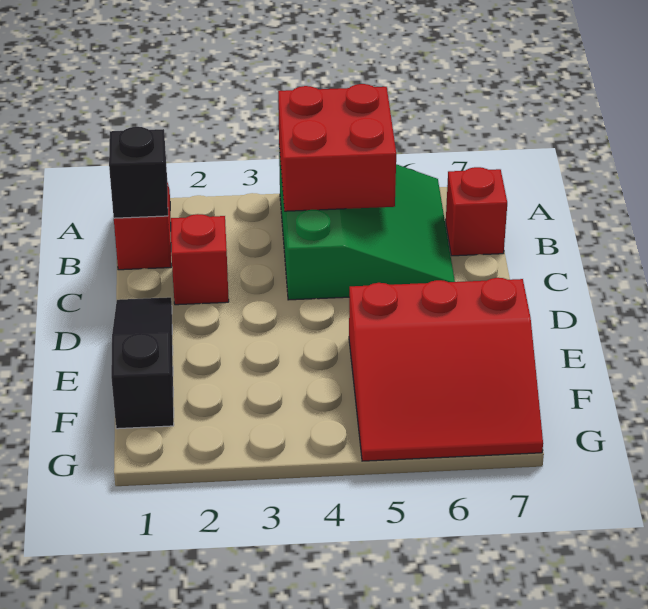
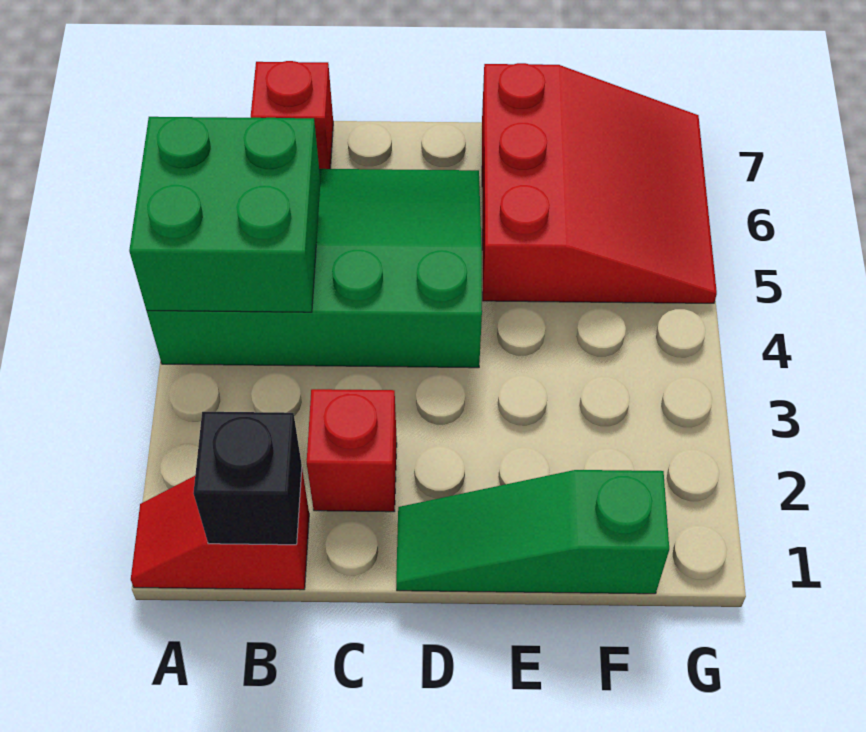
green slope A4:C6 level 1 top 4 -> green slope A4:D6 level 1 top 4
red brick A4:B5 level 2 -> green brick A4:B5 level 2
black slope D1:F1 level 1 top F -> green slope D1:F1 level 1 top F

